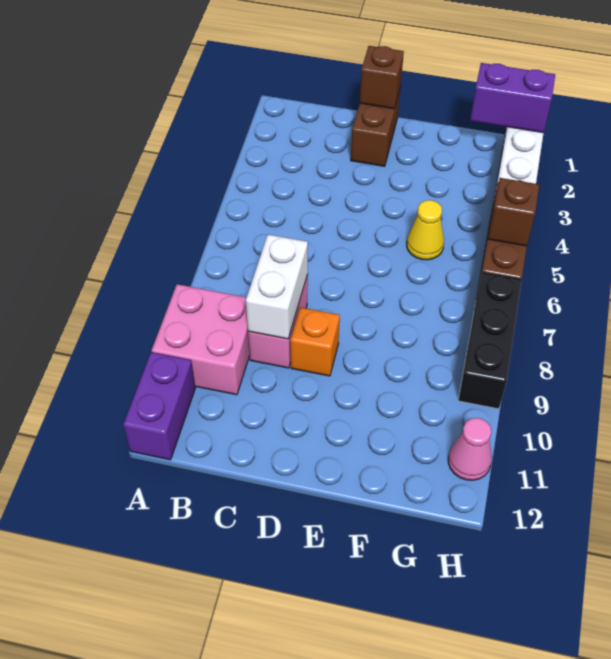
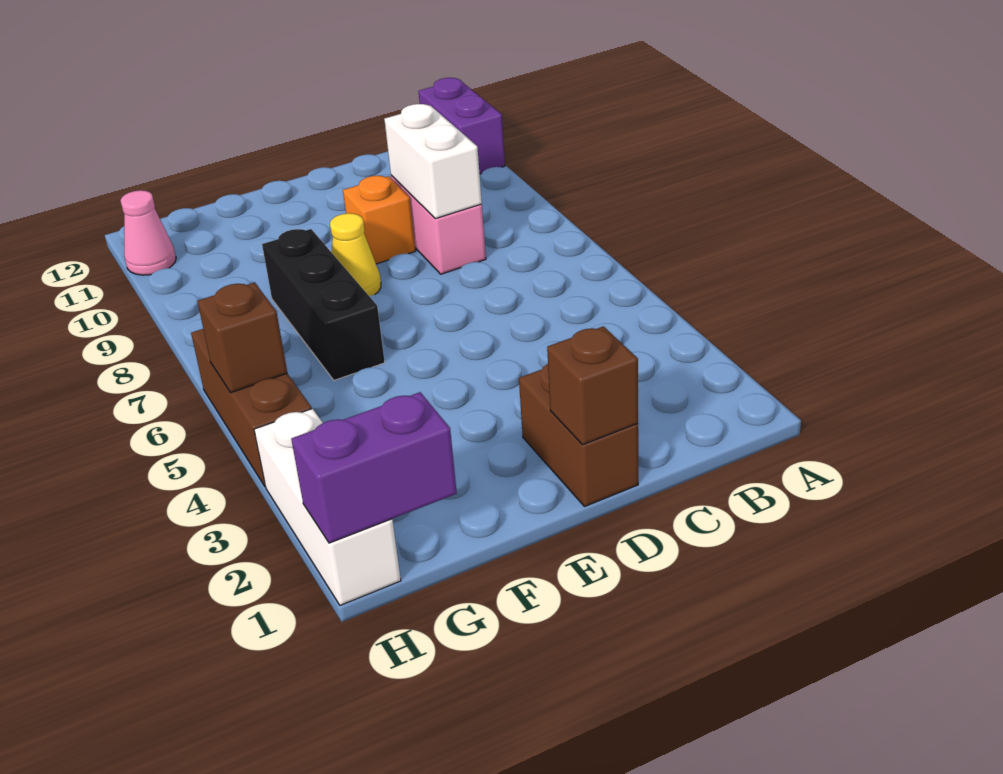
pink brick A9:B10 level 1 -> none
yellow cone F5 level 1 -> yellow cone E8 level 1
black brick H7:H9 level 1 -> black brick F6:F8 level 1

